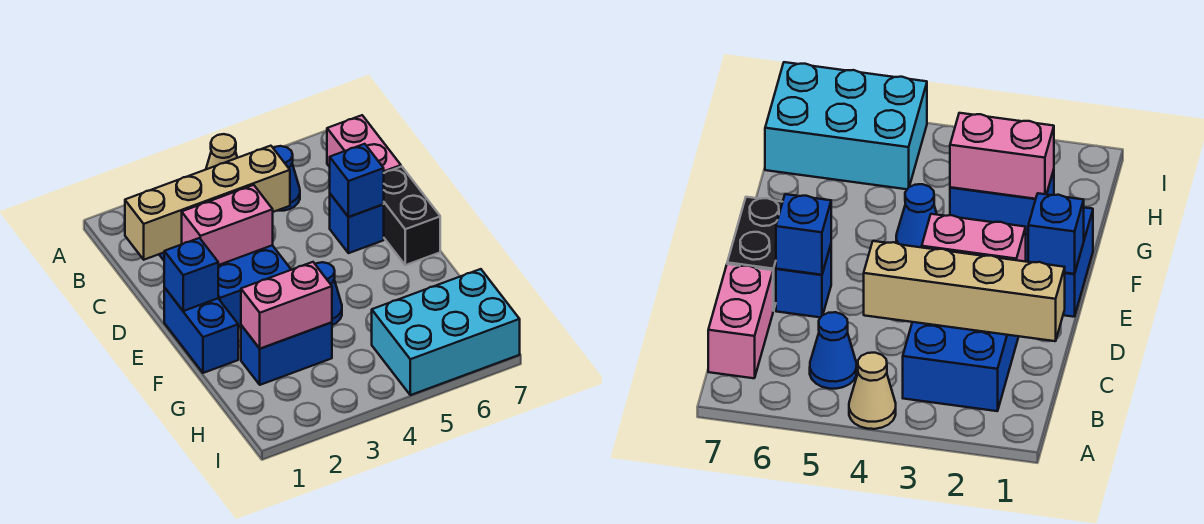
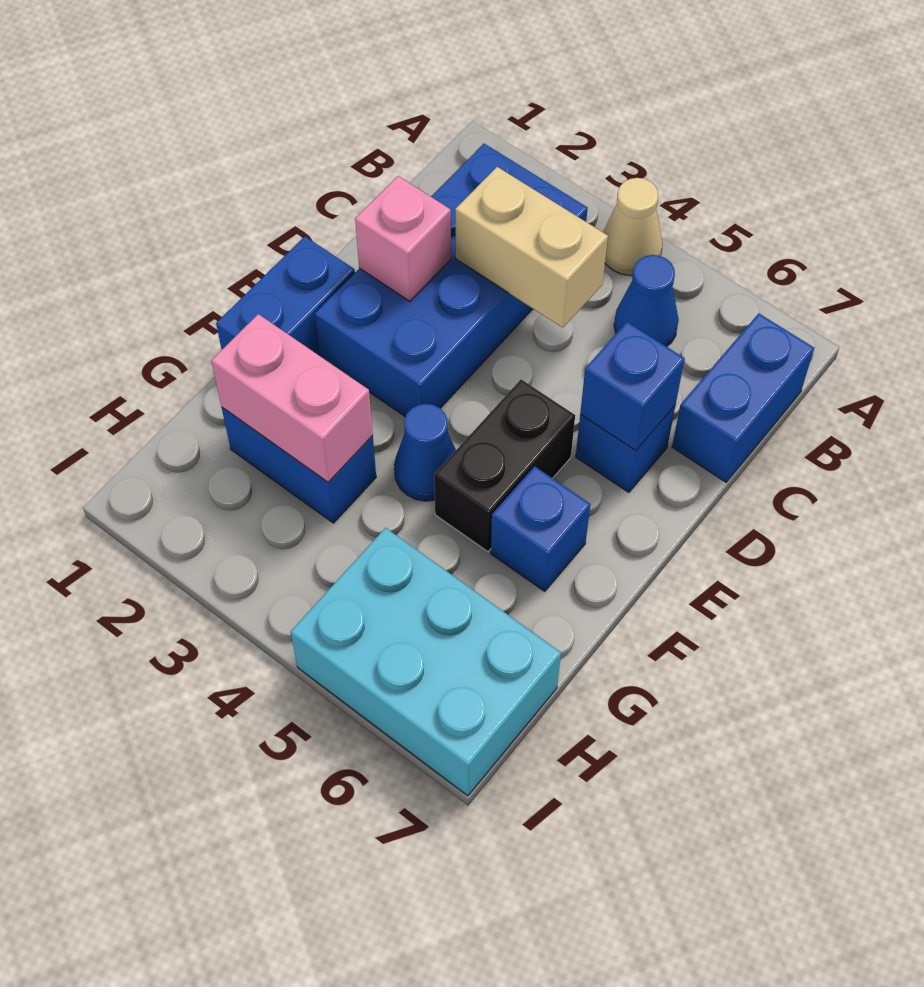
pink brick B7:C7 level 1 -> blue brick B7:C7 level 1
tan brick C1:C4 level 2 -> tan brick C3:C4 level 2
pink brick D2:D3 level 2 -> pink brick D2 level 2
black brick D7:E7 level 1 -> black brick E5:F5 level 1
blue brick E1 level 2 -> blue brick F6 level 1

